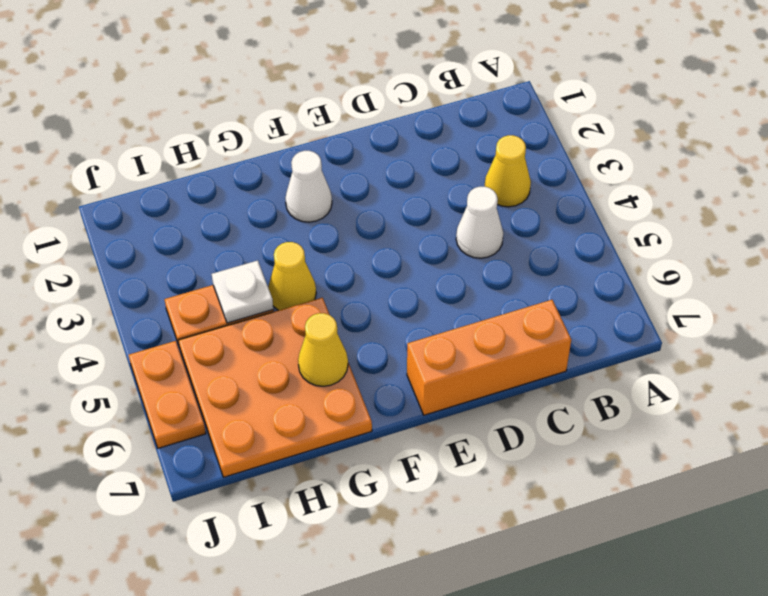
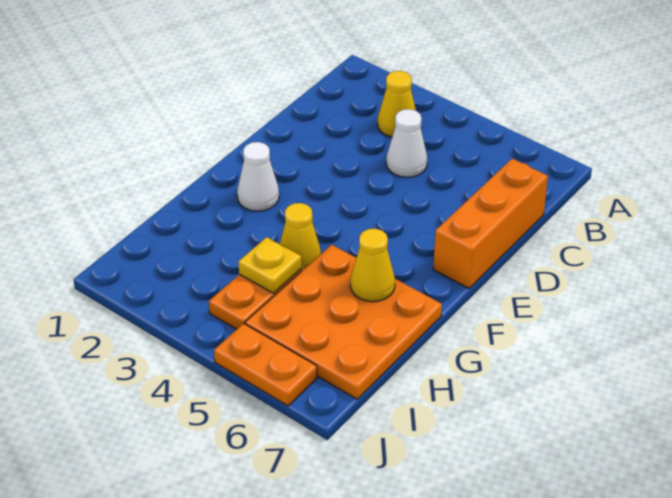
white plate H4 level 2 -> yellow plate H4 level 2

